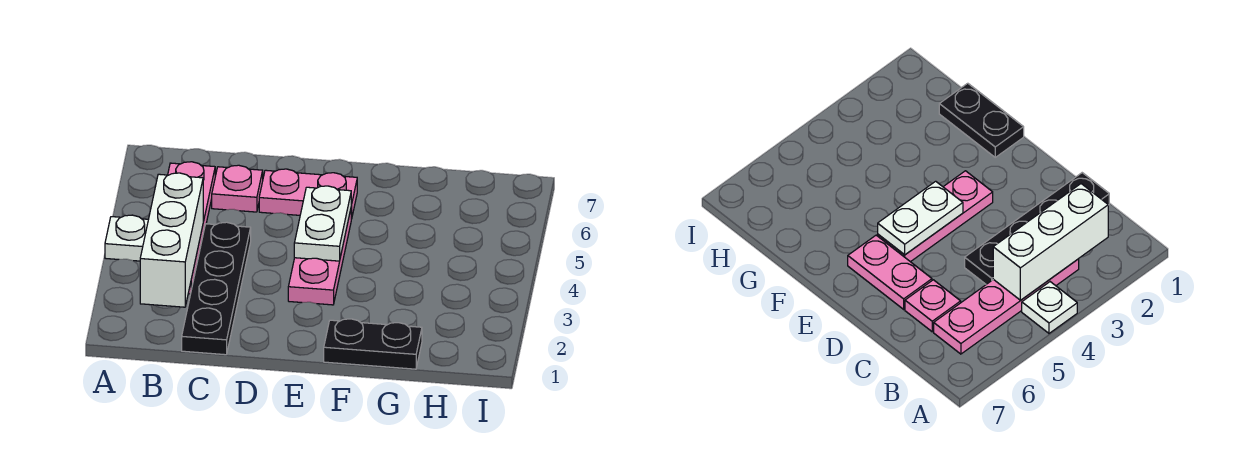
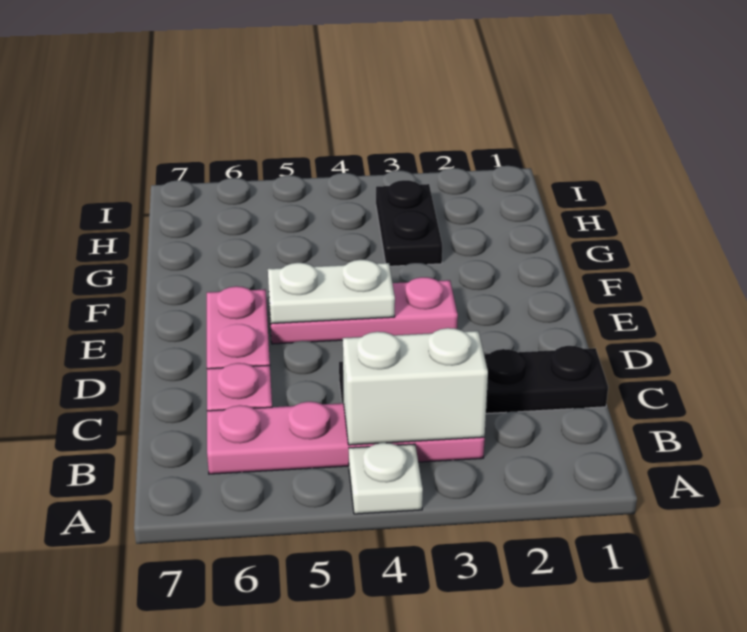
white brick B2:B4 level 2 -> white brick B3:B4 level 2
black plate F1:G1 level 1 -> black plate G3:H3 level 1

